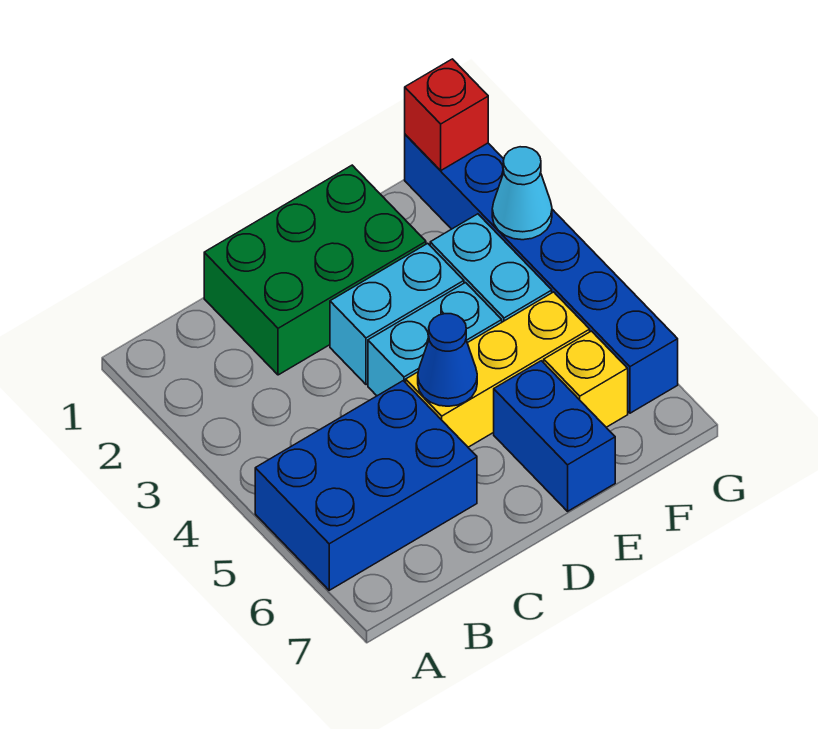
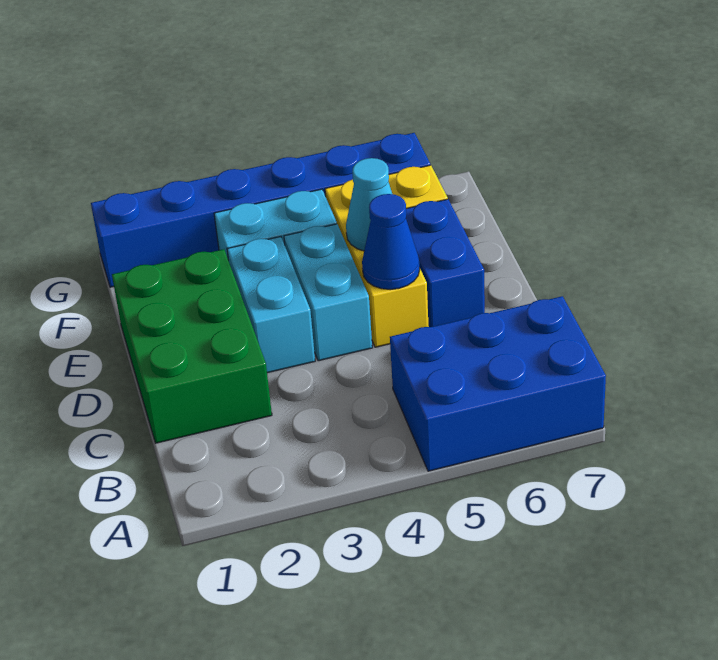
blue brick A5:C6 level 1 -> blue brick A5:B7 level 1
blue brick E6:E7 level 1 -> blue brick D6:E6 level 1
red brick G1 level 2 -> none
cyan cone G3 level 2 -> cyan cone E5 level 2

